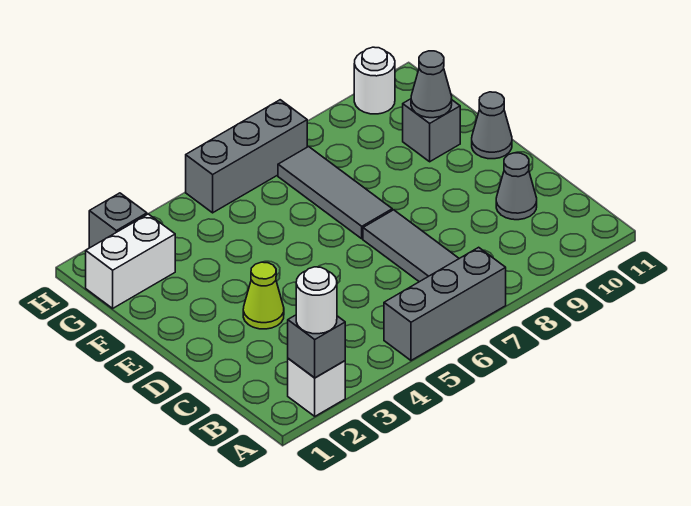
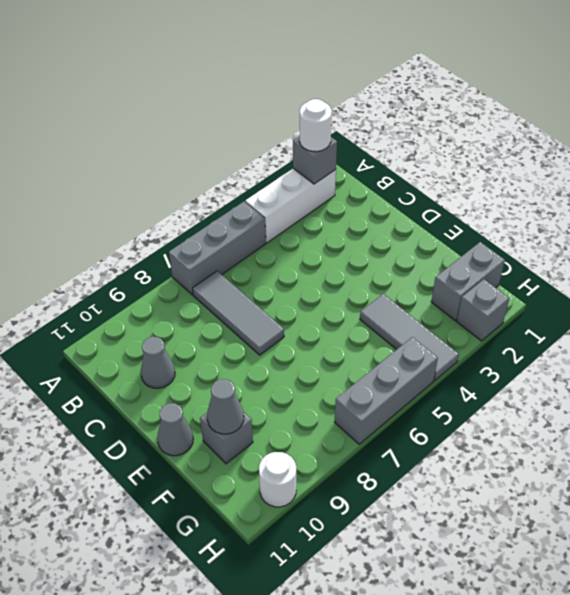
white brick A2 level 1 -> white brick A2:A4 level 1
lime cone D3 level 1 -> none
grey tile E7:G7 level 1 -> grey tile F4:H4 level 1
white brick G1:G2 level 1 -> grey brick G1:G2 level 1

